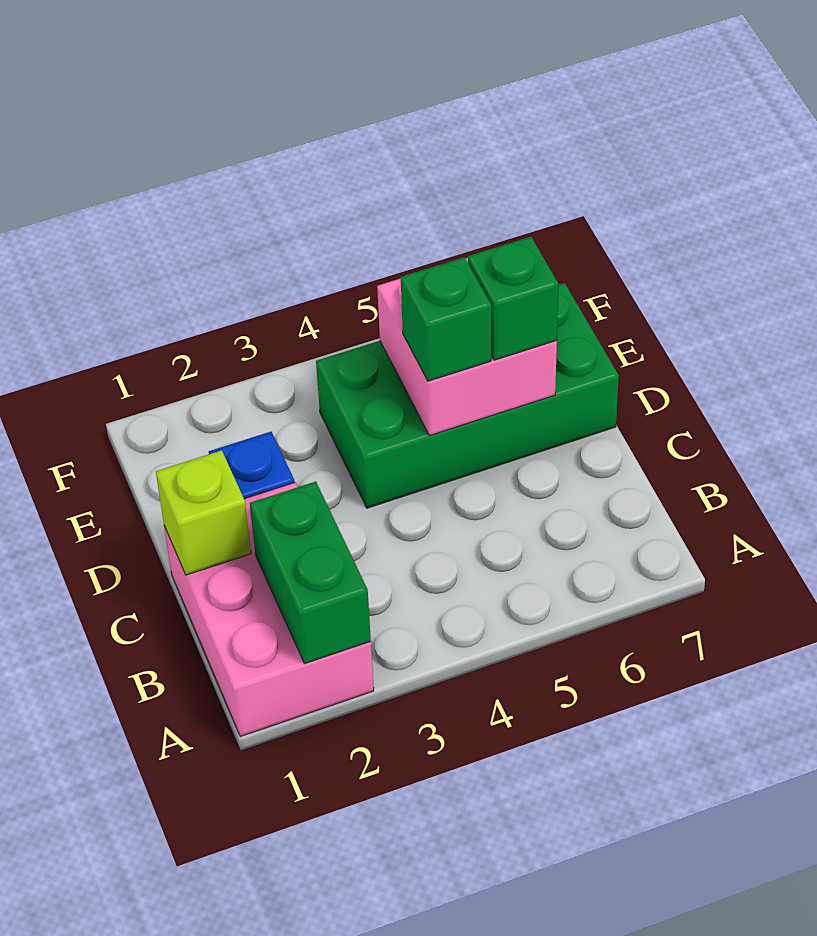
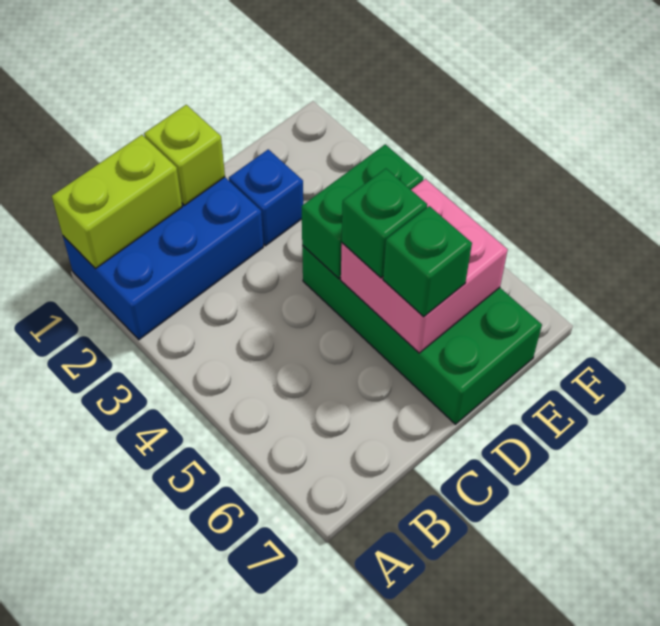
pink brick A1:C2 level 1 -> blue brick A1:C2 level 1
none -> lime brick A1:B1 level 2
green brick A2:B2 level 2 -> green brick D4:E4 level 2

